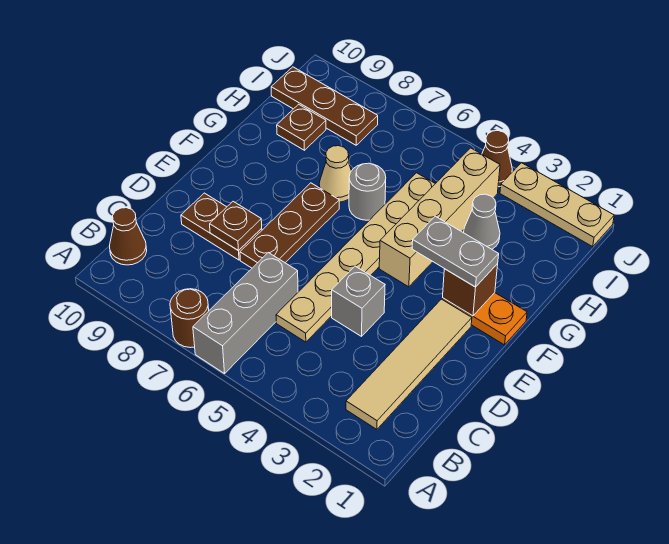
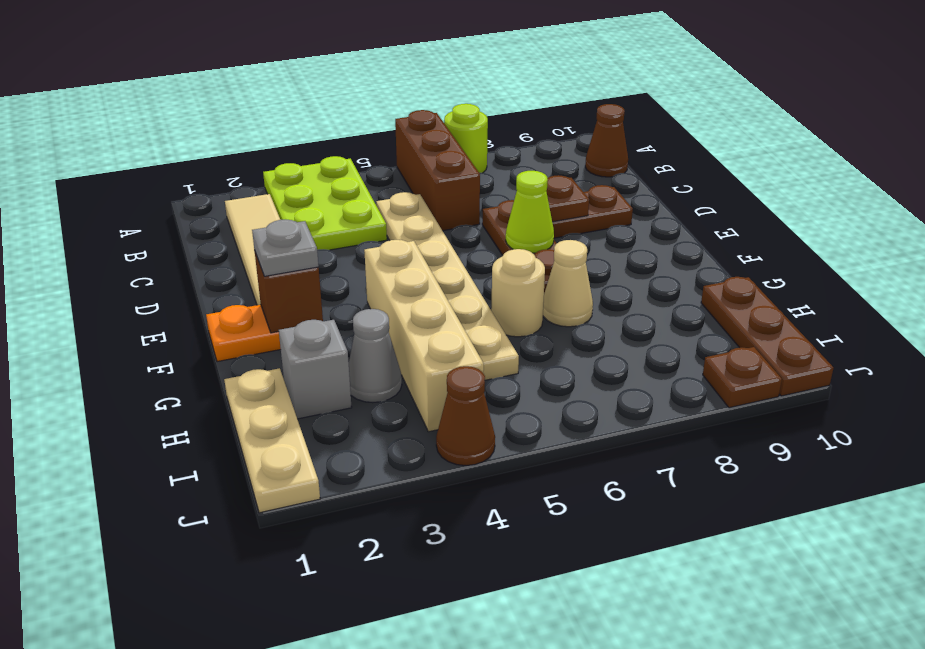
none -> lime plate A3:C4 level 1
grey brick A6:C6 level 1 -> brown brick A6:C6 level 1
brown round brick A7 level 1 -> lime round brick A7 level 1
grey brick D4 level 1 -> grey brick H2 level 1
none -> lime cone E7 level 2
grey plate F2:F3 level 3 -> grey plate F2 level 3
grey round brick G6 level 1 -> tan round brick G6 level 1
brown plate H9 level 1 -> brown plate J9 level 1
brown plate I8:I10 level 1 -> brown plate H10:J10 level 1
tan plate J1:J3 level 1 -> tan plate H1:J1 level 1

